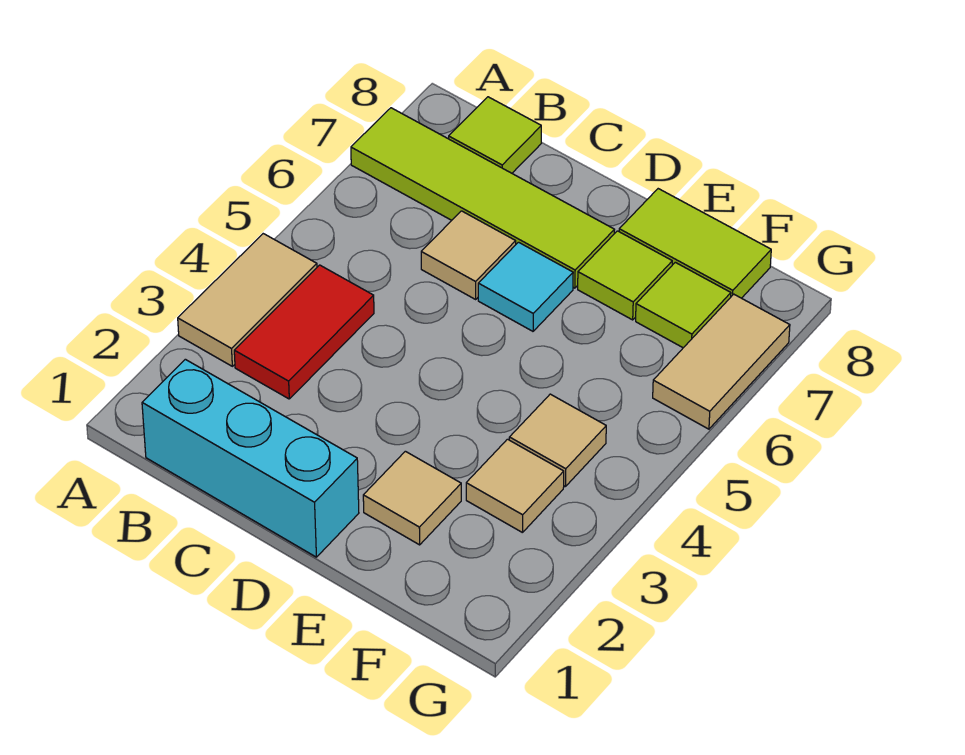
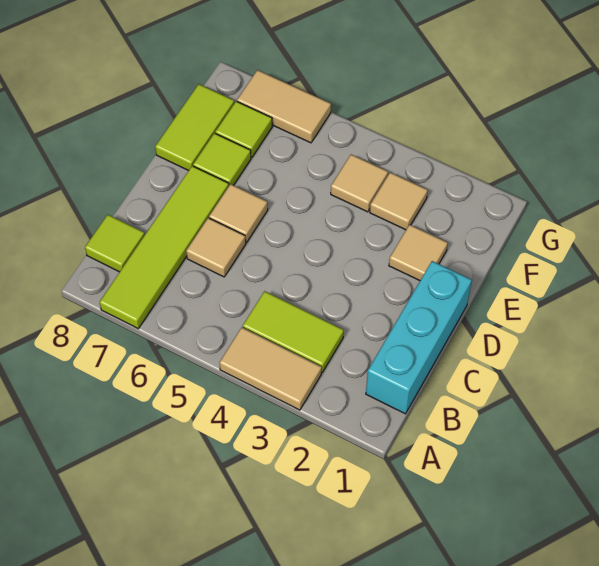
red tile B3:B4 level 1 -> lime tile B3:B4 level 1
cyan tile D6 level 1 -> tan tile D6 level 1

